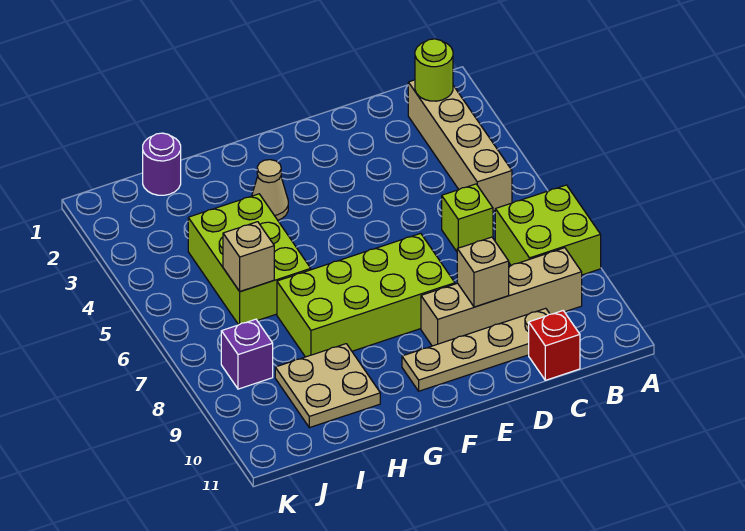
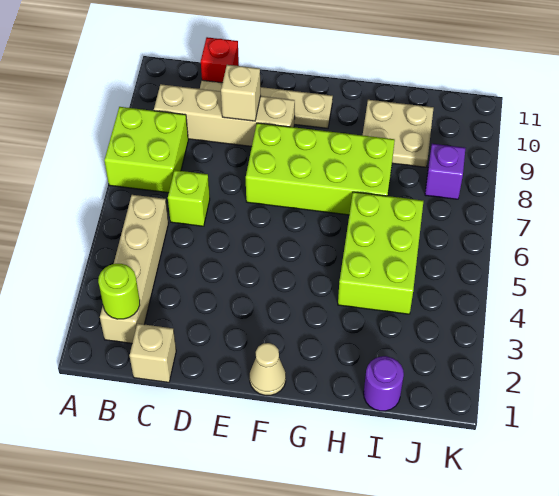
tan cone G3 level 1 -> tan cone F1 level 1
tan brick I6 level 2 -> tan brick C1 level 1

